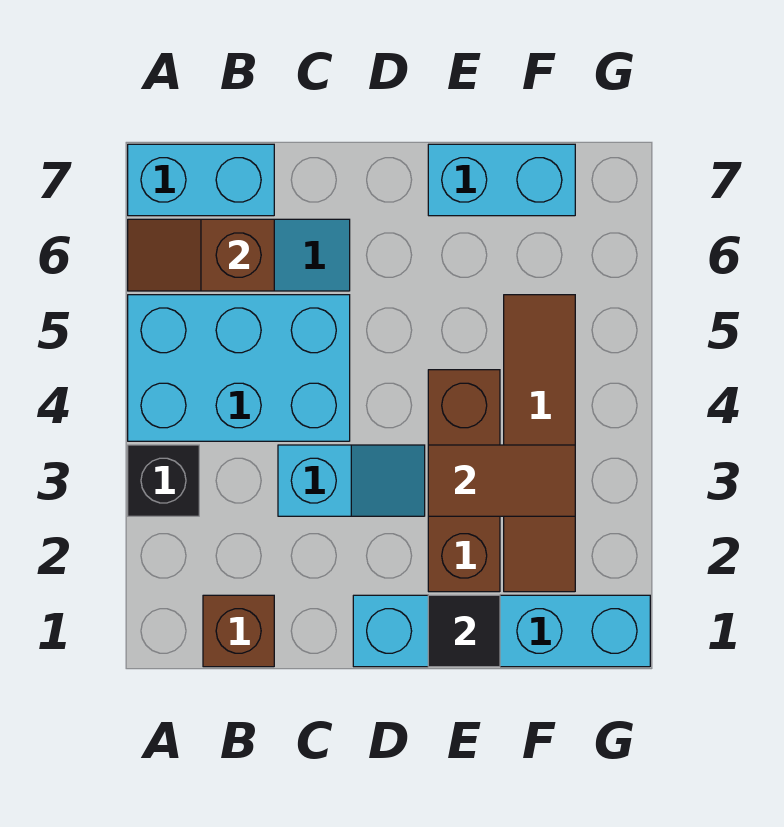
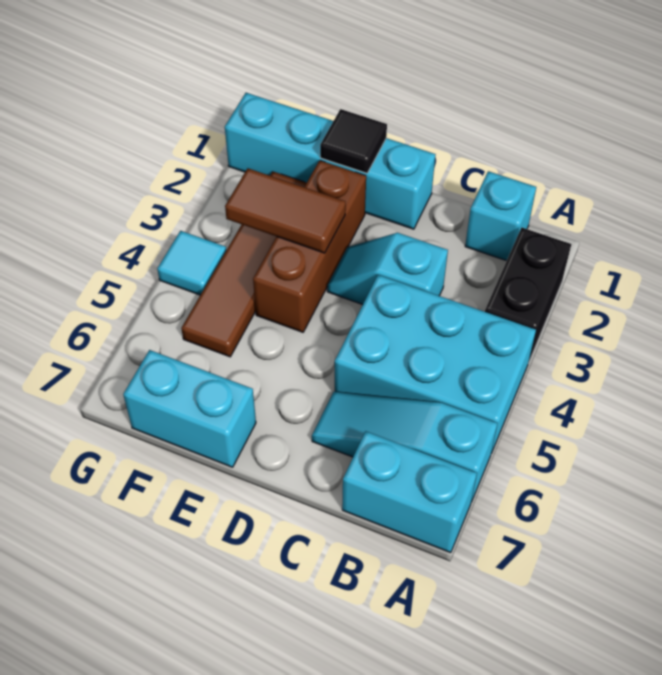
black brick A3 level 1 -> black brick A2:A3 level 1
brown slope A6:B6 level 2 top B -> none
brown brick B1 level 1 -> cyan brick B1 level 1
none -> cyan tile G4 level 1

